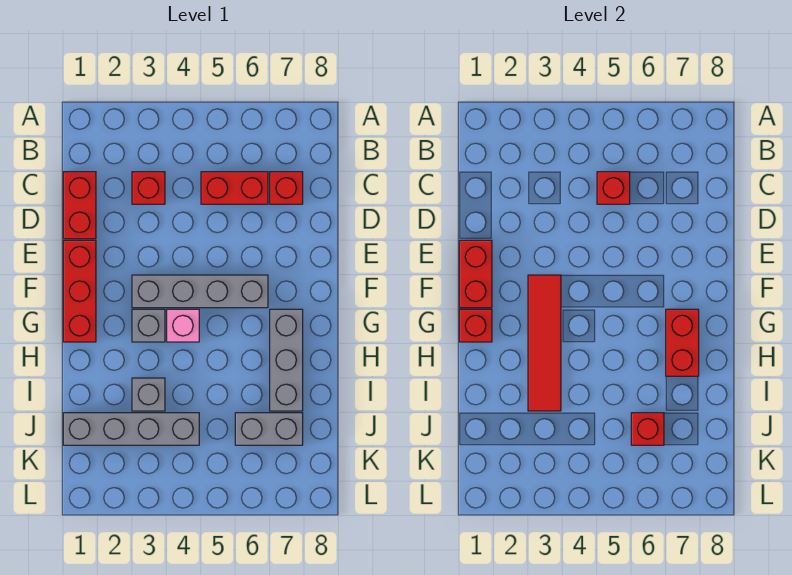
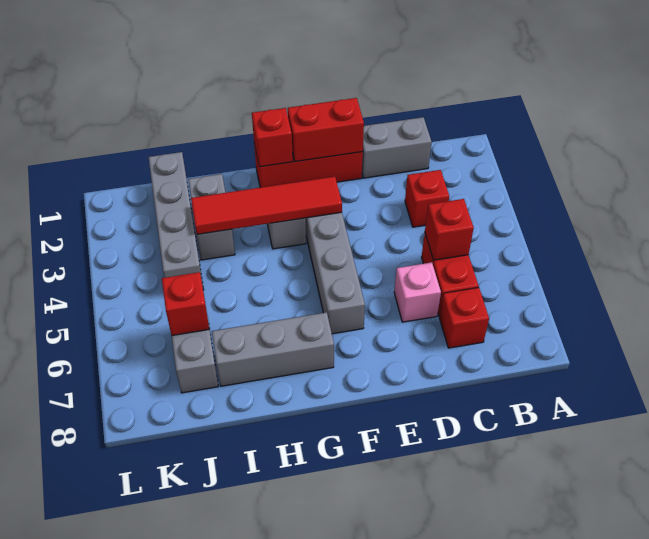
red brick C1:D1 level 1 -> grey brick C1:D1 level 1
pink brick G4 level 1 -> pink brick D6 level 1
red brick G7:H7 level 2 -> none
grey brick I3 level 1 -> grey brick I2:I3 level 1

